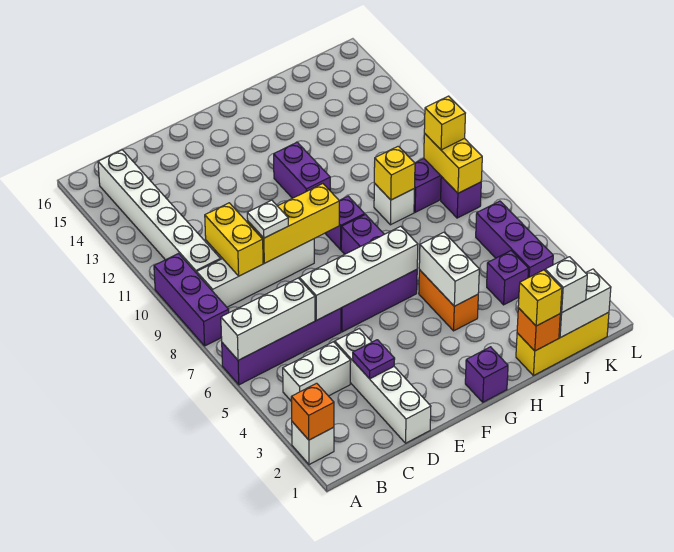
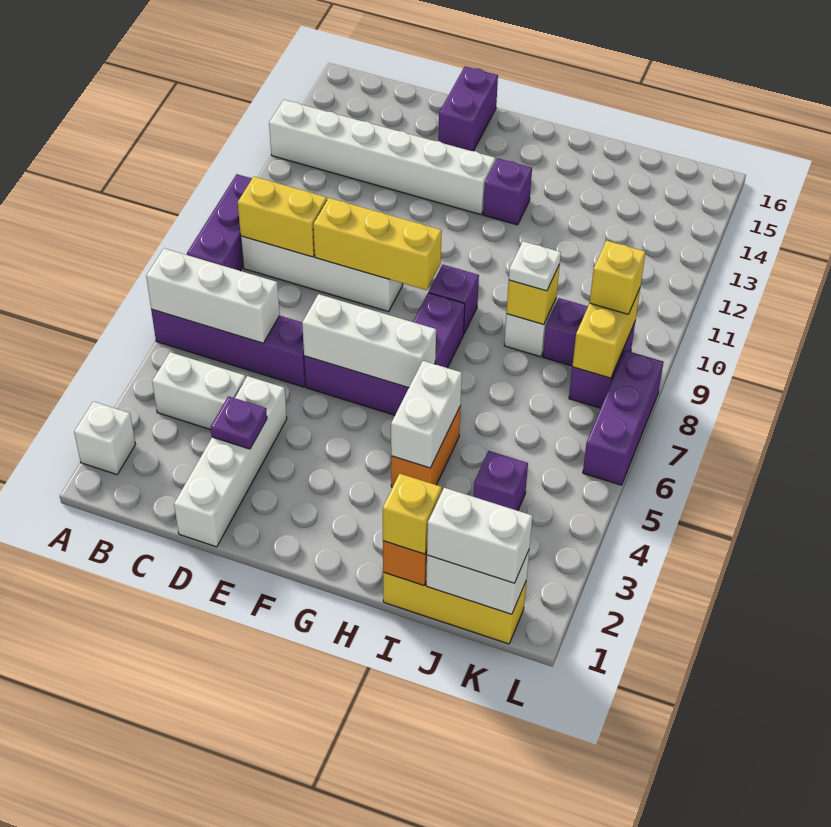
orange brick A2 level 2 -> none
white brick B10:B15 level 1 -> white brick A13:F13 level 1
yellow brick C9:C10 level 2 -> yellow brick B9:C9 level 2
white brick D6:G6 level 2 -> white brick E6:G6 level 2
white plate D9 level 3 -> white plate I9 level 3
purple brick G1 level 1 -> purple brick G13 level 1
purple brick G11:G12 level 1 -> purple brick E15:E16 level 1
white brick J1 level 3 -> white brick J1:K1 level 3
purple brick K4:K6 level 1 -> purple brick L6:L8 level 1

